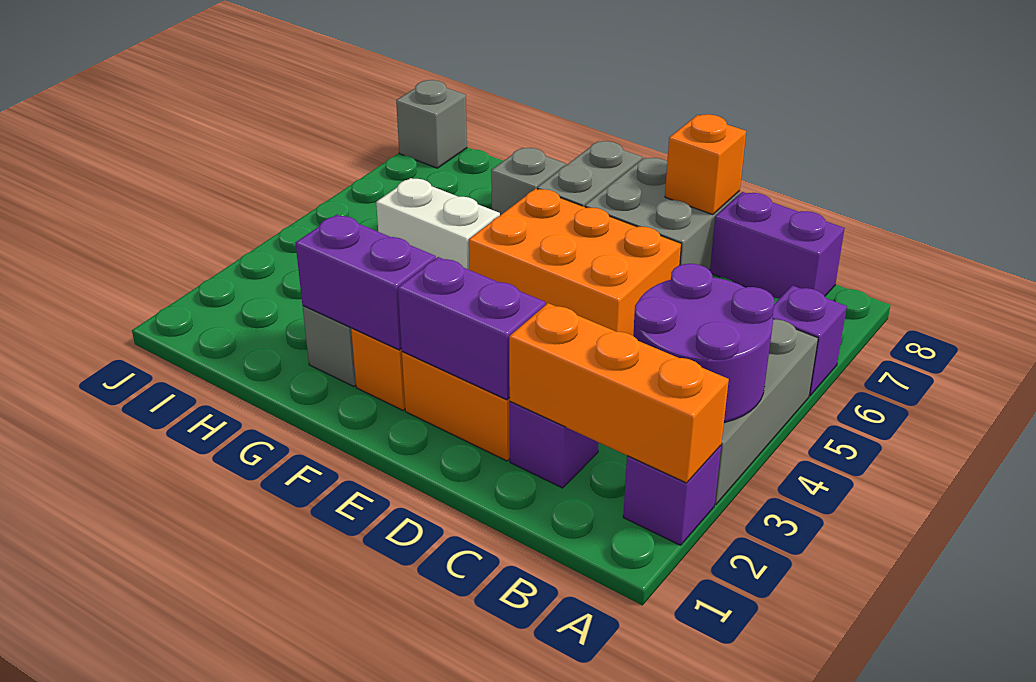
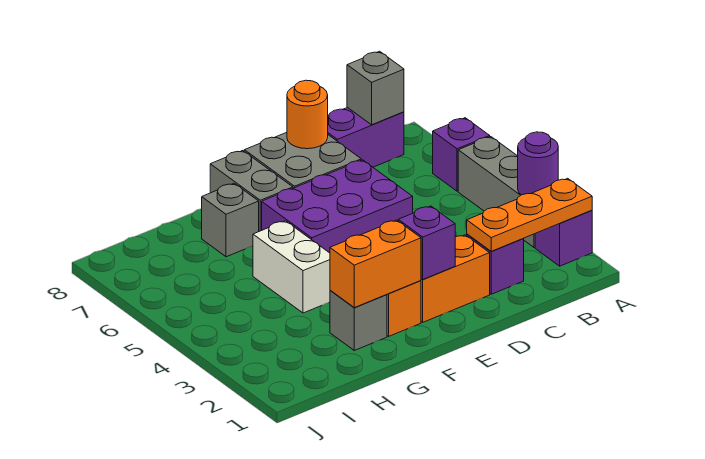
orange brick A2:C2 level 2 -> orange plate A2:C2 level 2
purple round brick A3:B4 level 2 -> purple round brick A3 level 2
purple brick D2:E2 level 2 -> purple brick E2 level 2
orange brick D5:F6 level 1 -> purple brick D5:F6 level 1
orange brick D8 level 2 -> orange round brick D8 level 2
purple brick F2:G2 level 2 -> orange brick F2:G2 level 2
white brick G5:H5 level 1 -> white brick G4:G5 level 1
grey brick J8 level 1 -> grey brick B8 level 2

